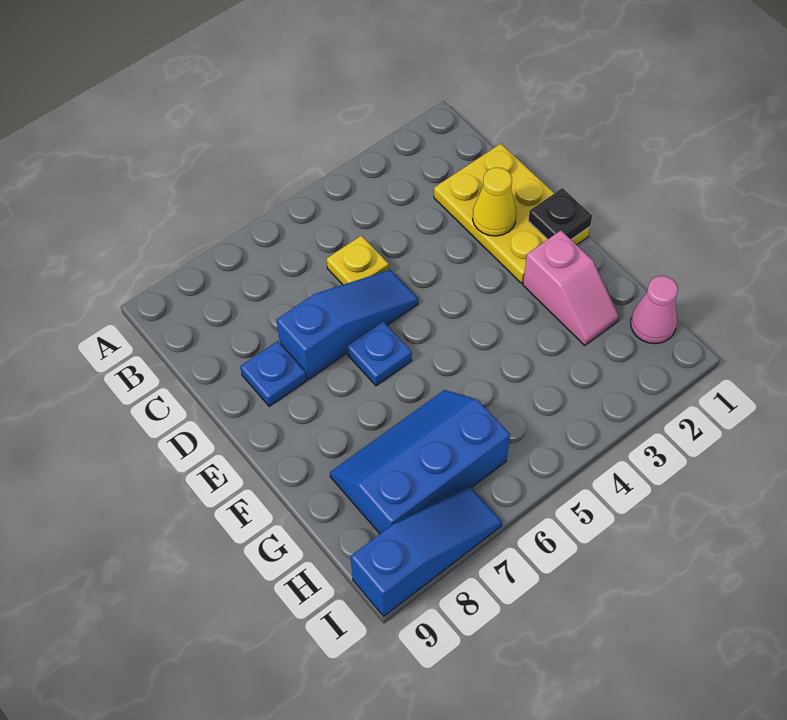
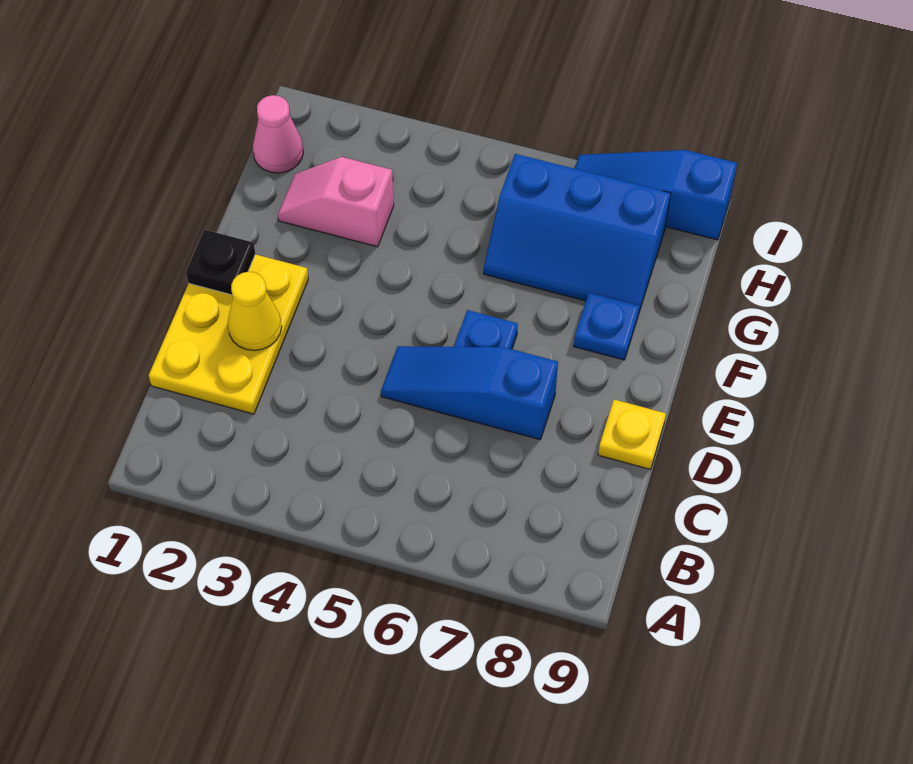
yellow plate C5 level 1 -> yellow plate D9 level 1
blue plate D8 level 1 -> blue plate F8 level 1
pink slope F2:G2 level 1 top F -> pink slope G2:G3 level 1 top 3

